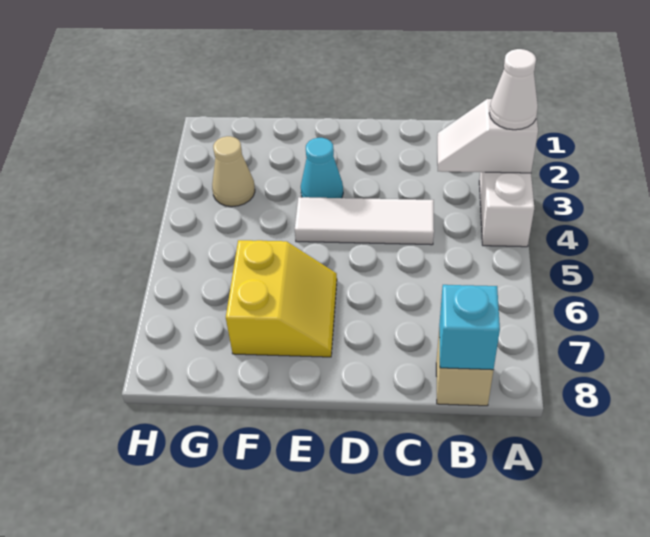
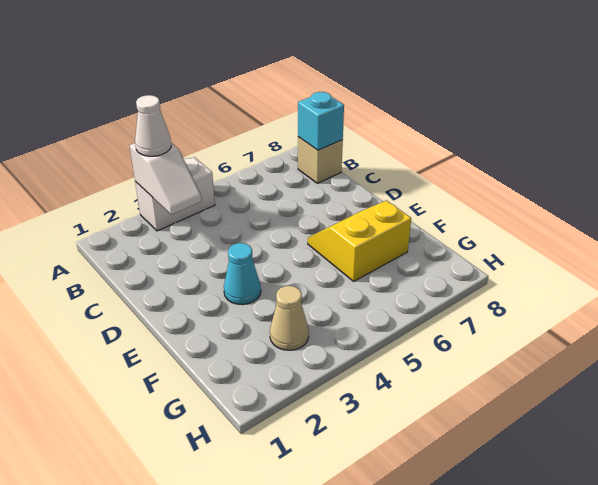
white tile C4:E4 level 1 -> none

